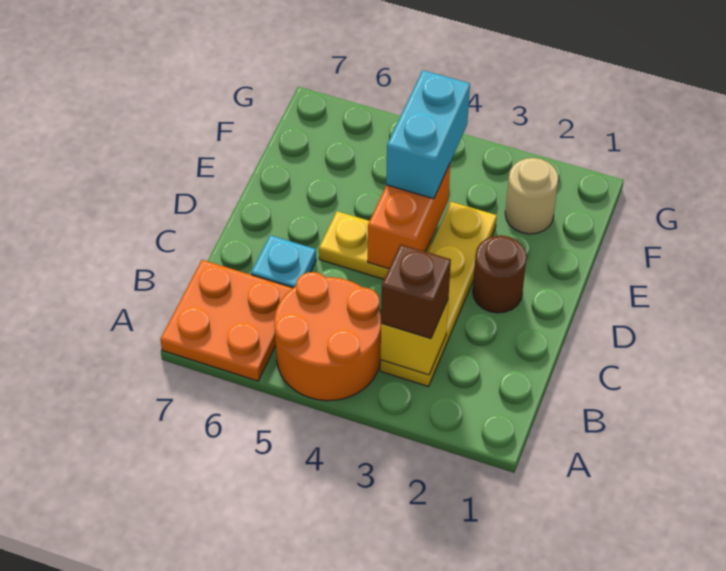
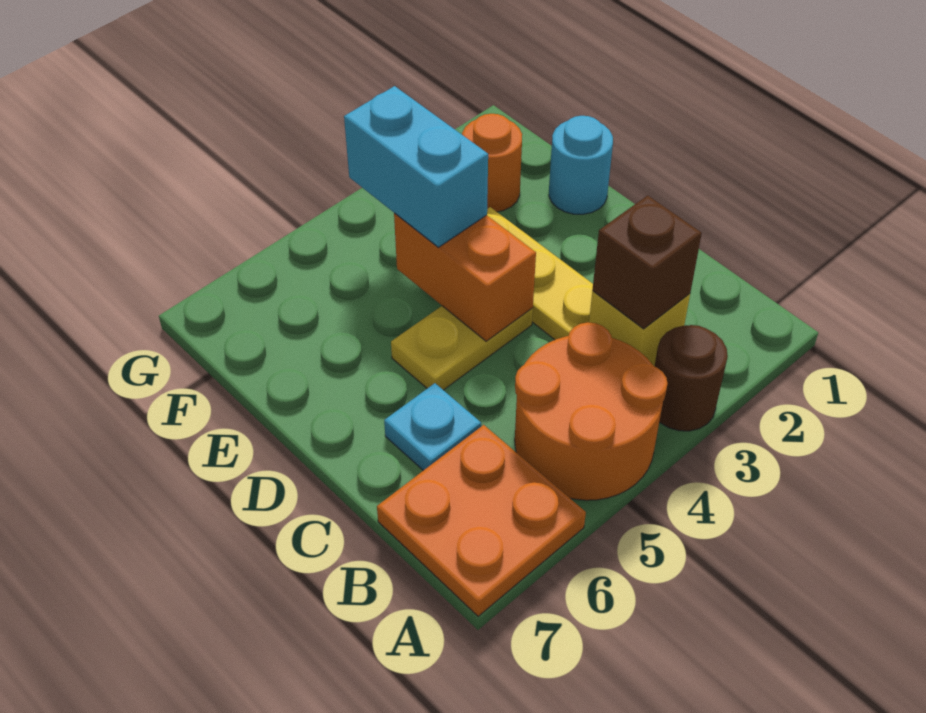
brown round brick D2 level 1 -> brown round brick A3 level 1
none -> cyan round brick E1 level 1
tan round brick F2 level 1 -> orange round brick F2 level 1

